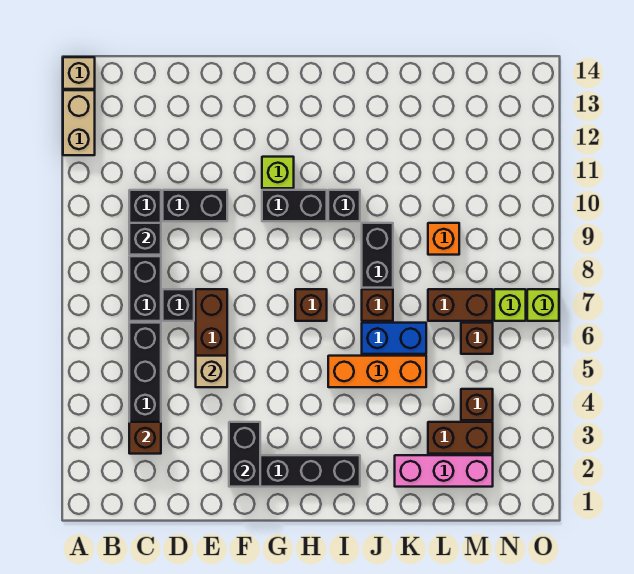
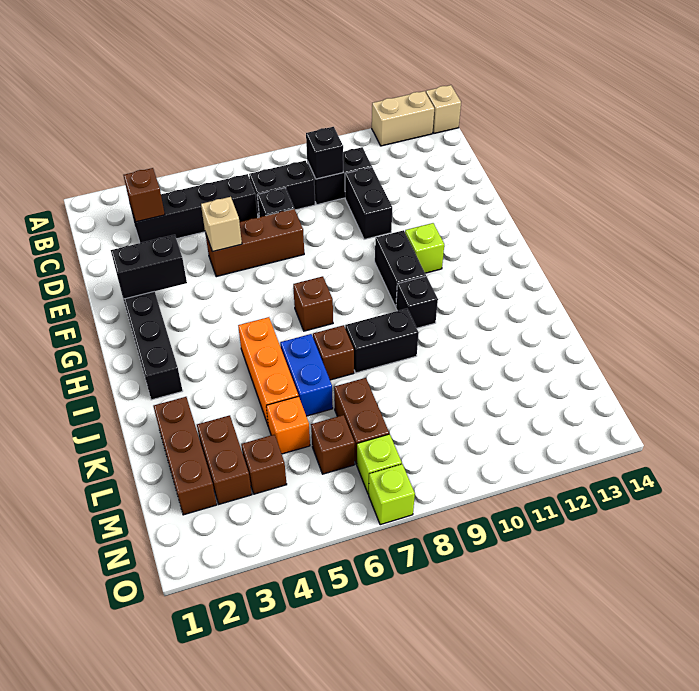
pink brick K2:M2 level 1 -> brown brick K2:M2 level 1
orange brick L9 level 1 -> orange brick L5 level 1

